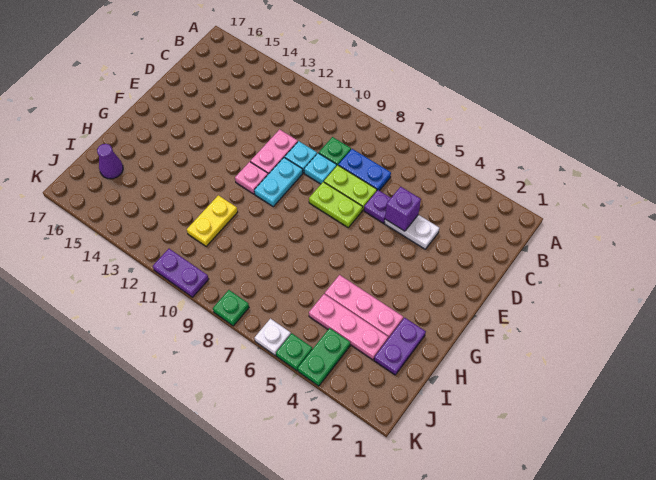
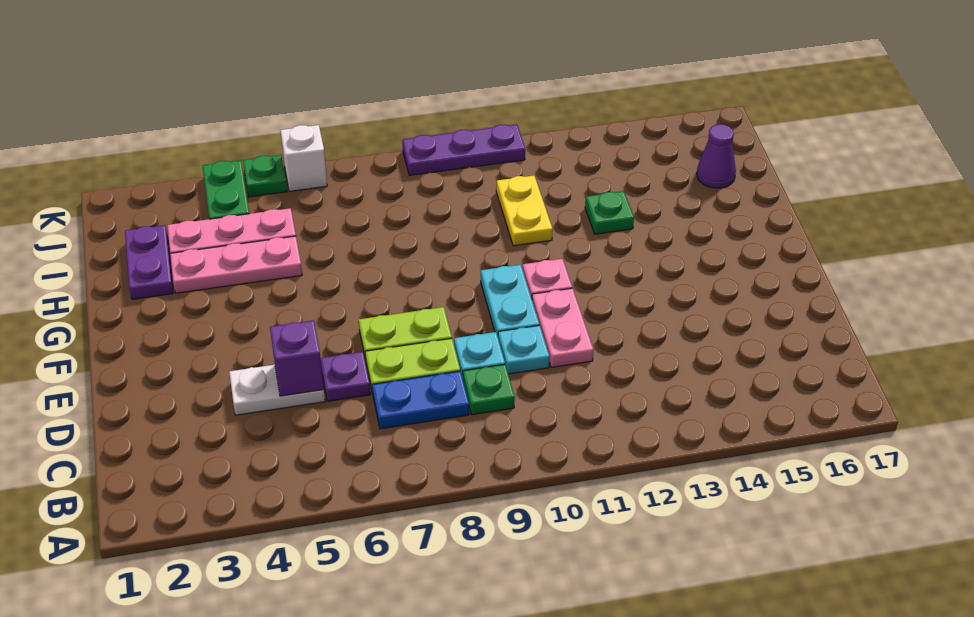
white plate K6 level 1 -> white brick K6 level 1
green plate K8 level 1 -> green plate H13 level 1
purple plate K10:K11 level 1 -> purple plate K9:K11 level 1

